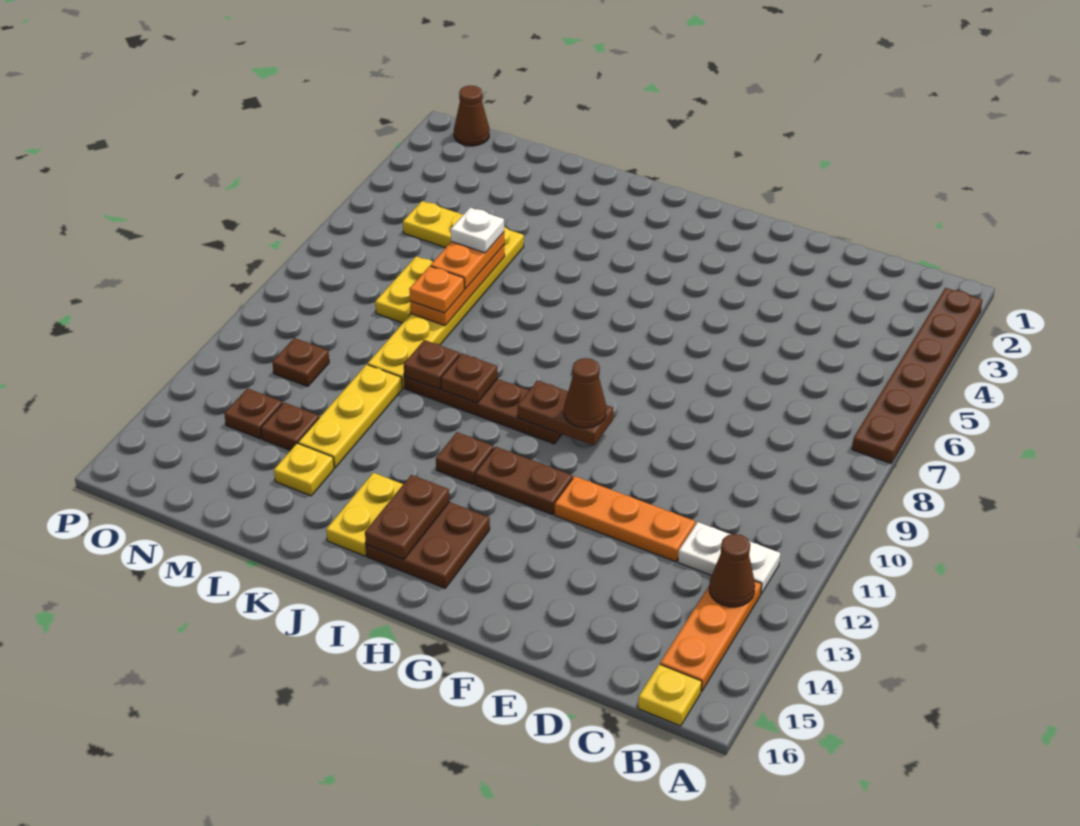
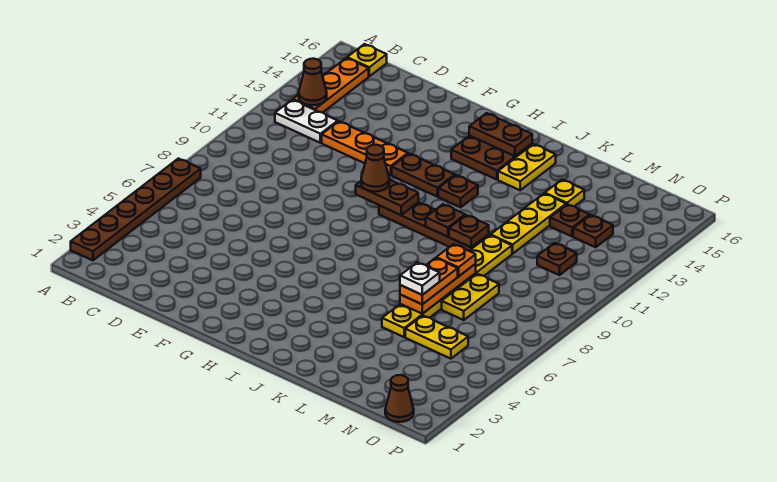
brown plate I14:I15 level 2 -> brown plate H15:I15 level 2

